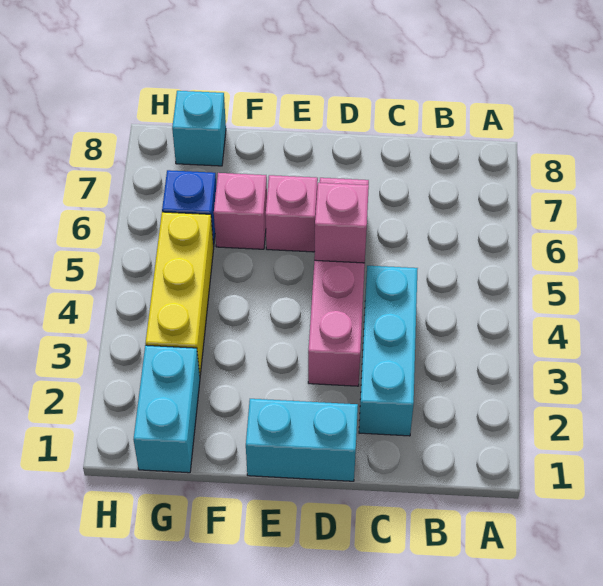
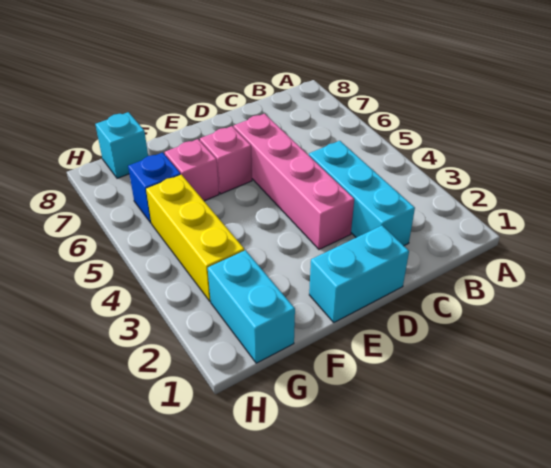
pink brick D5 level 2 -> none

